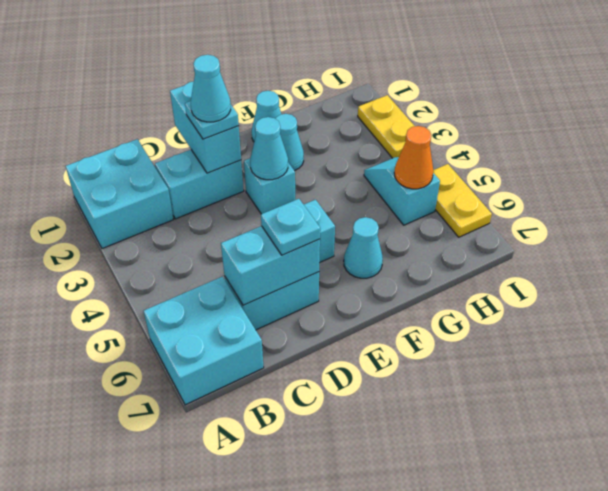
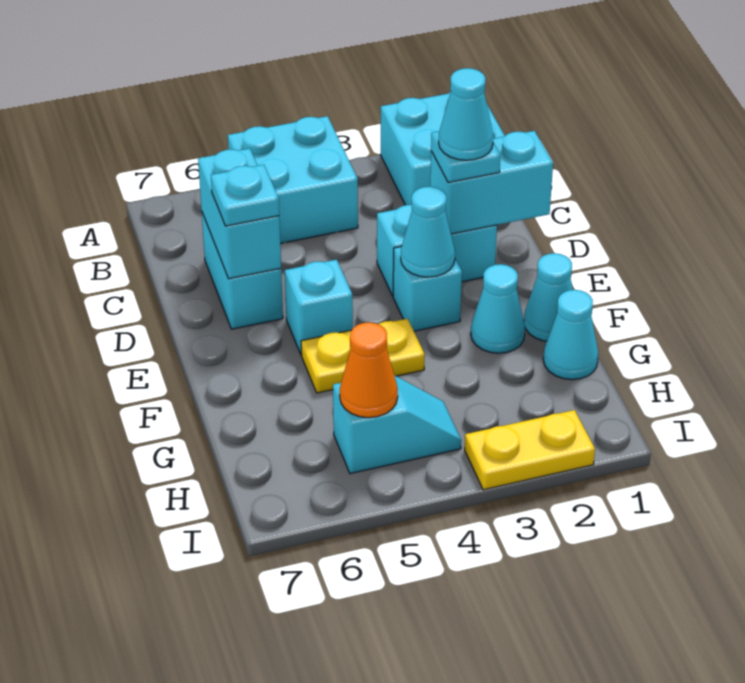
cyan brick A6:B7 level 1 -> cyan brick A4:B5 level 1
cyan brick C2:D2 level 1 -> cyan brick D2:D3 level 1
cyan cone F6 level 1 -> cyan cone G1 level 1
yellow plate I5:I6 level 1 -> yellow plate F4:F5 level 1

